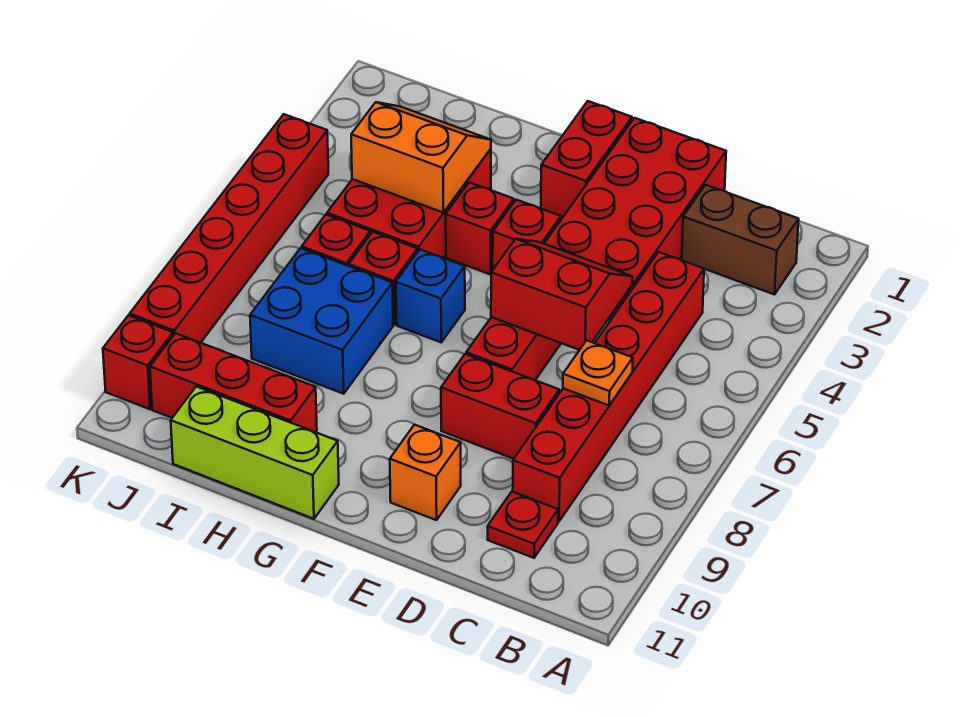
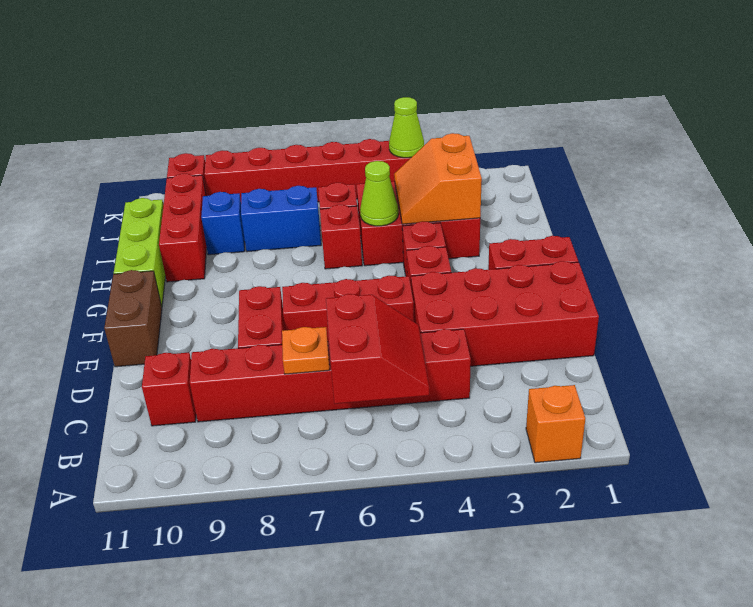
brown brick B2:C2 level 1 -> brown brick E11:F11 level 1
red plate C10 level 1 -> red brick C10 level 1
red slope D5:E6 level 2 top 6 -> red slope B5:C6 level 2 top 6
orange brick E10 level 1 -> orange brick A2 level 1
blue brick G6 level 1 -> blue brick I9 level 1
orange slope H3:I4 level 2 top 4 -> orange slope H3:I4 level 2 top 3
none -> lime cone H5 level 2
blue brick H7:I8 level 1 -> blue brick I7:I8 level 1
none -> lime cone K4 level 2

